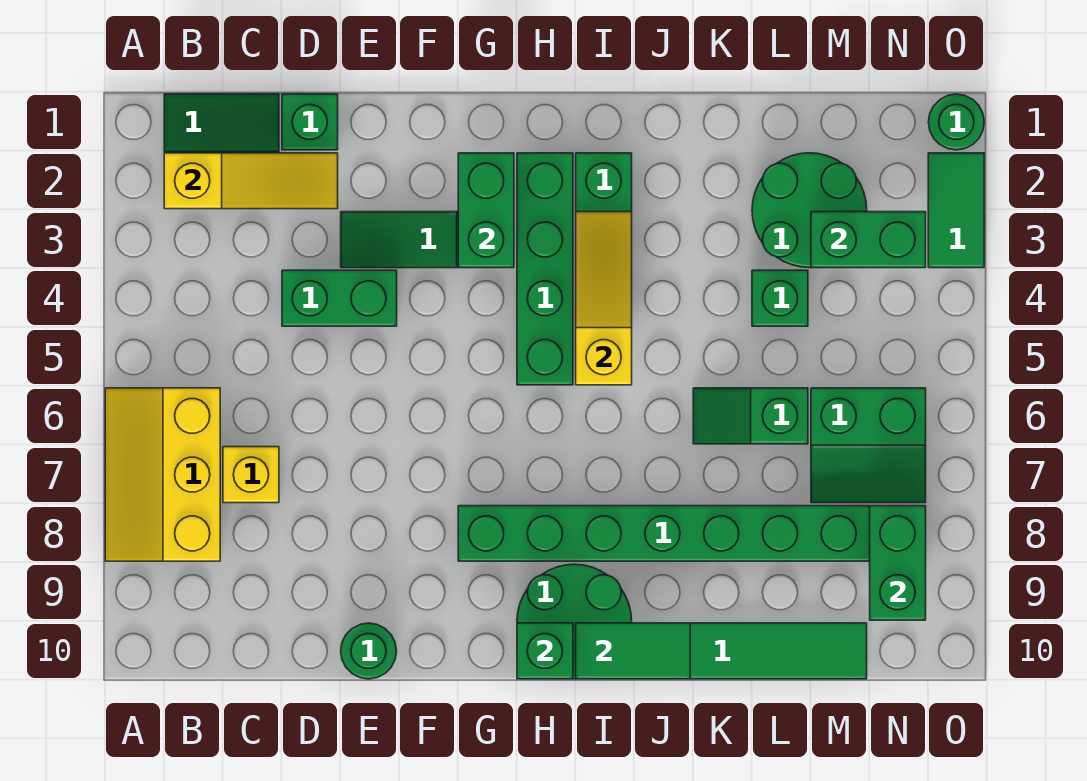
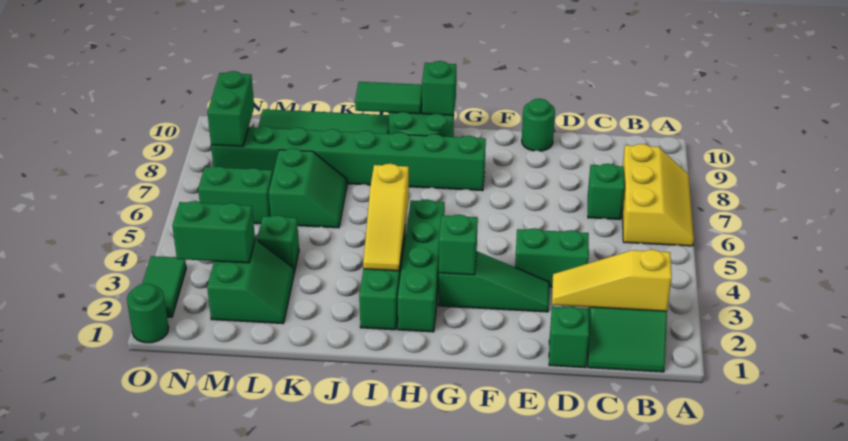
yellow brick C7 level 1 -> green brick C7 level 1
green brick G2:G3 level 2 -> green brick G3 level 2
green slope K6:L6 level 1 top L -> green slope K6:L7 level 1 top L
green round brick L2:M3 level 1 -> green slope L2:M3 level 1 top M

